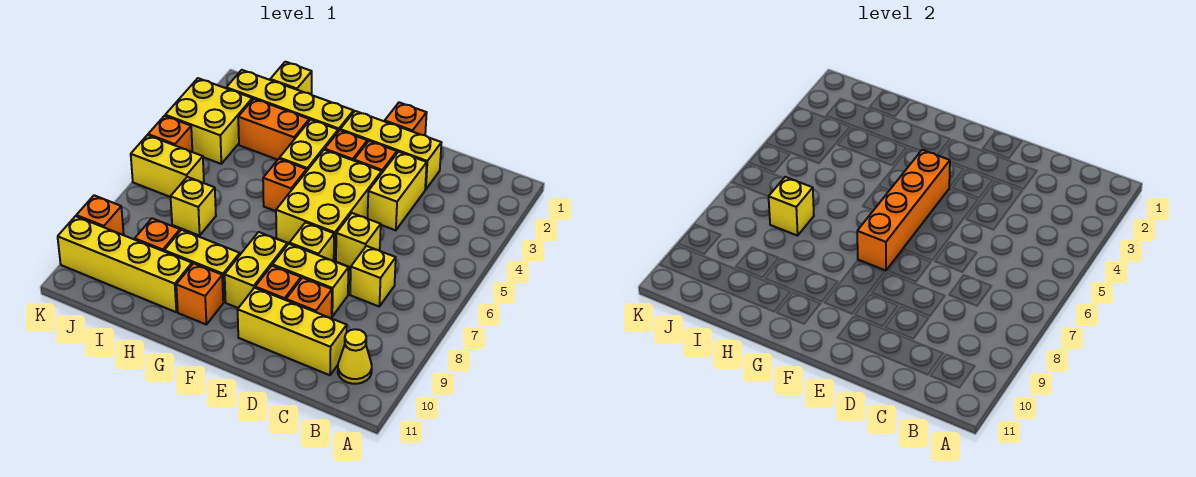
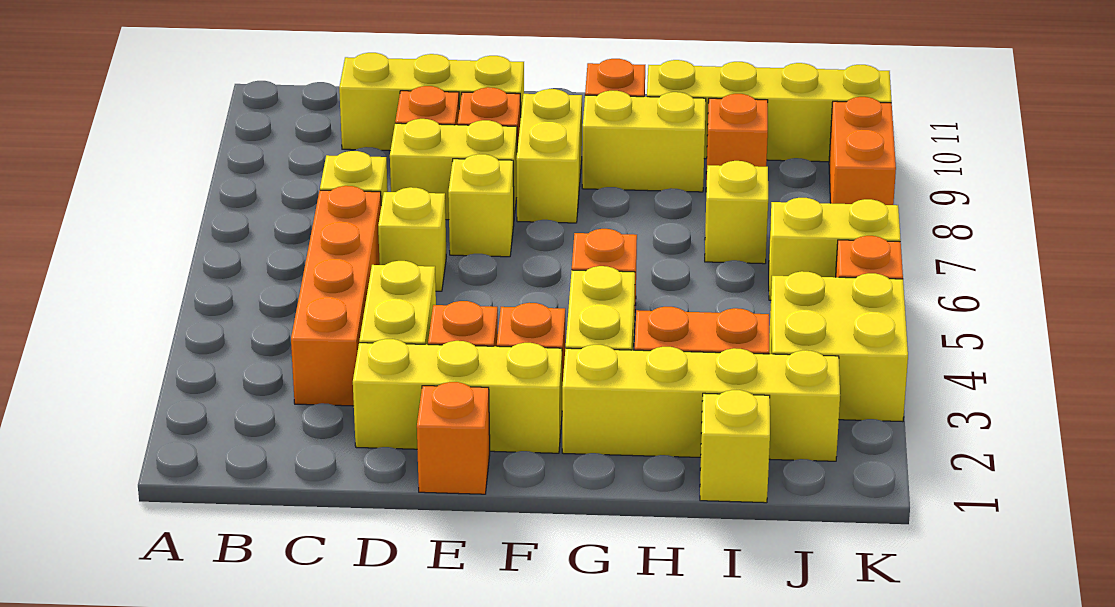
yellow cone B10 level 1 -> none
yellow brick E4:F6 level 1 -> none
orange brick F4:F7 level 2 -> orange brick C3:C6 level 1
yellow brick I7 level 2 -> none
orange brick K9 level 1 -> orange brick K8:K9 level 1

